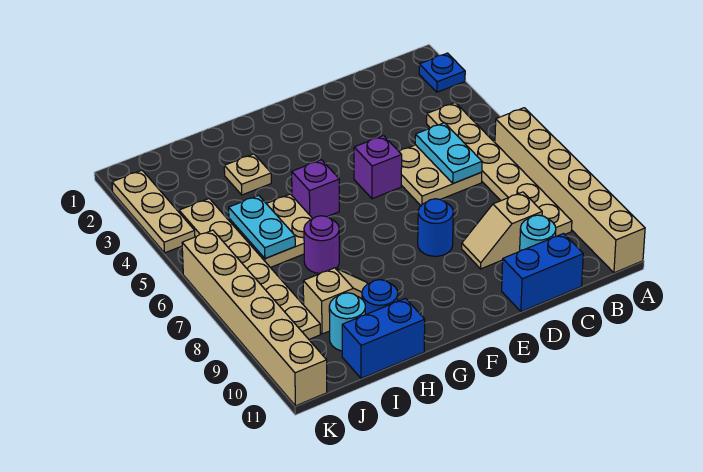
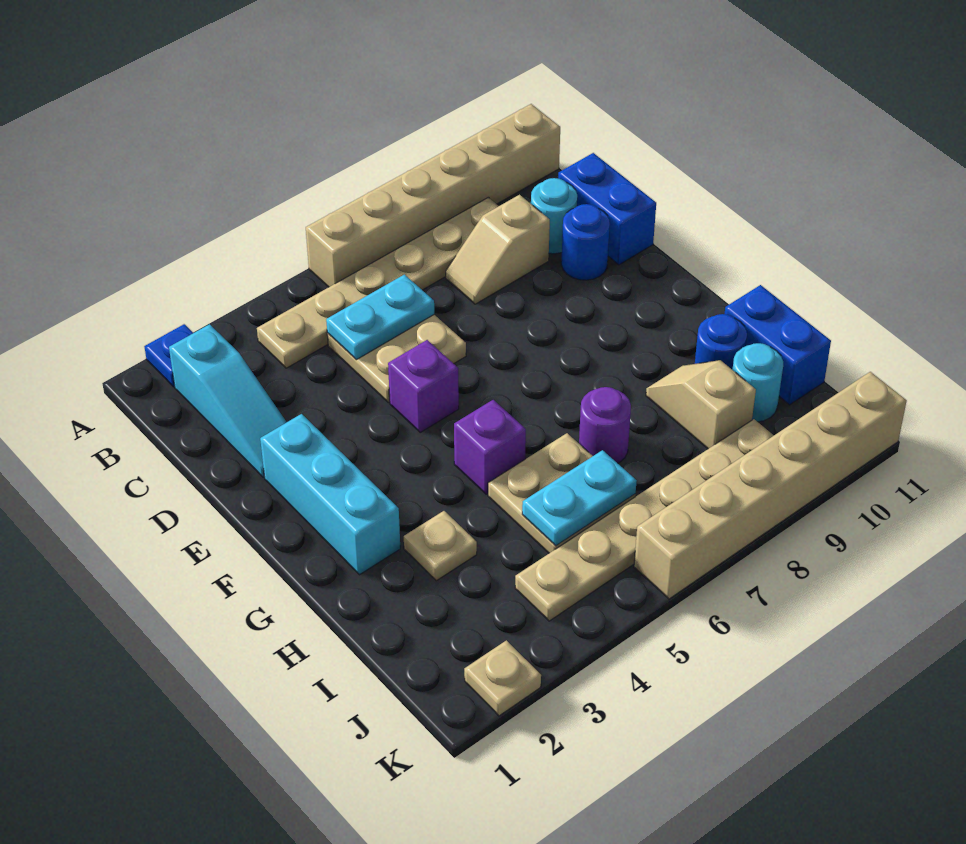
none -> cyan slope B2:D2 level 1 top B
tan slope C9:D9 level 1 top C -> tan slope C8:C9 level 1 top 9
none -> cyan brick E2:G2 level 1
blue round brick E8 level 1 -> blue round brick D10 level 1
tan plate K2:K4 level 1 -> tan plate K2 level 1

